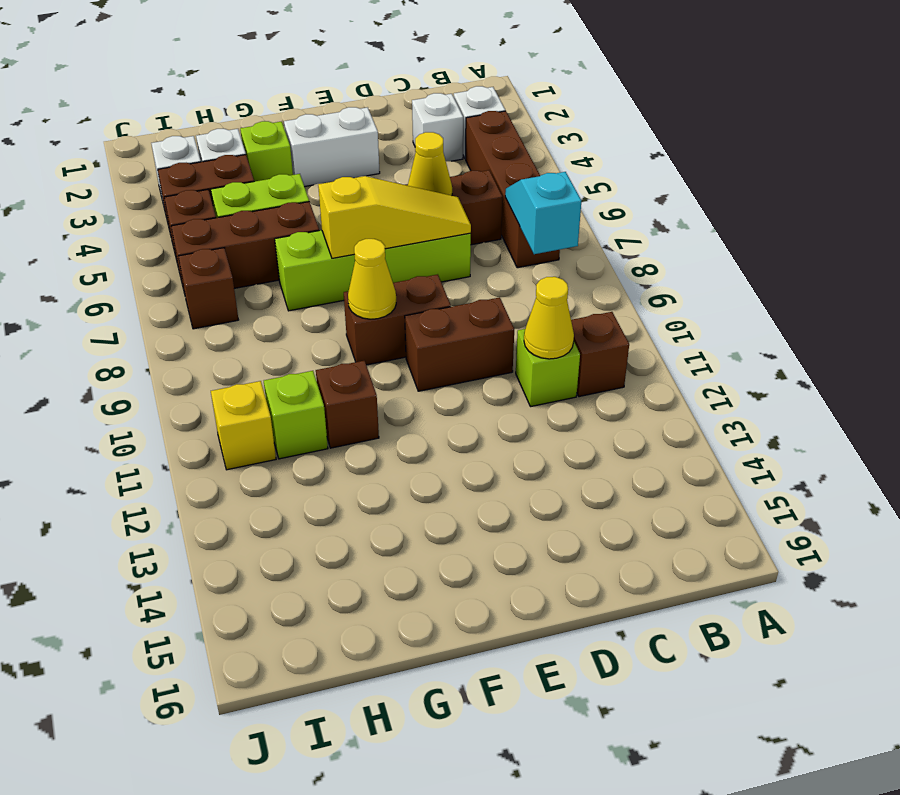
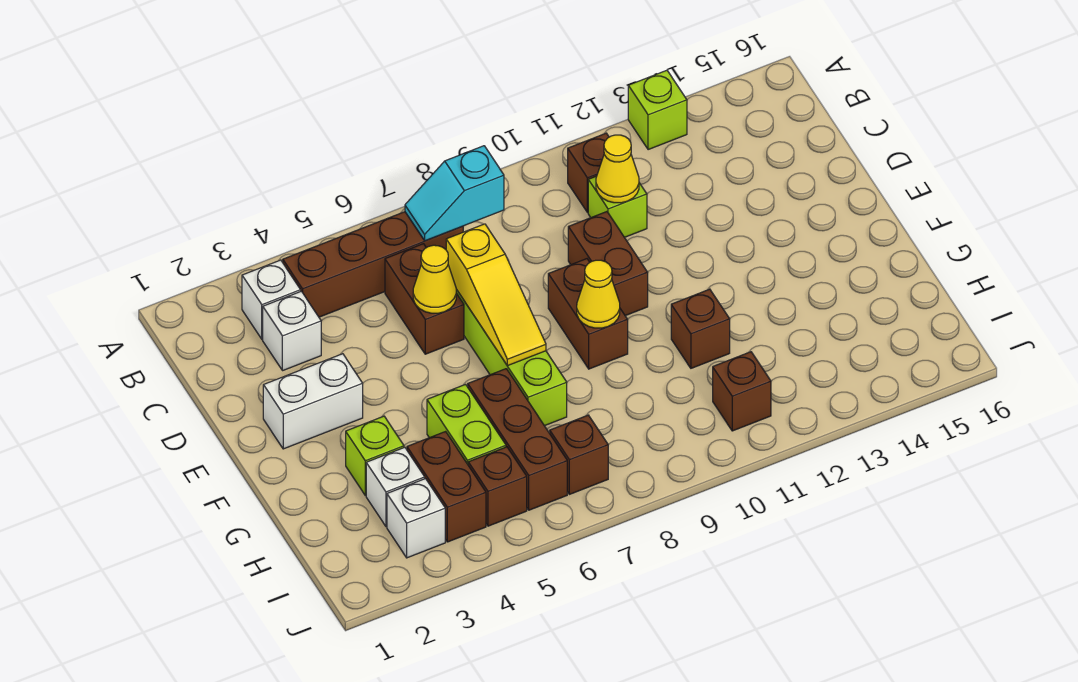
yellow slope D7:F7 level 2 top F -> yellow slope D7:F7 level 2 top D
white brick E3:F3 level 1 -> white brick E2:E3 level 1
lime brick H11 level 1 -> lime brick A13 level 1
yellow brick I11 level 1 -> brown brick I11 level 1

